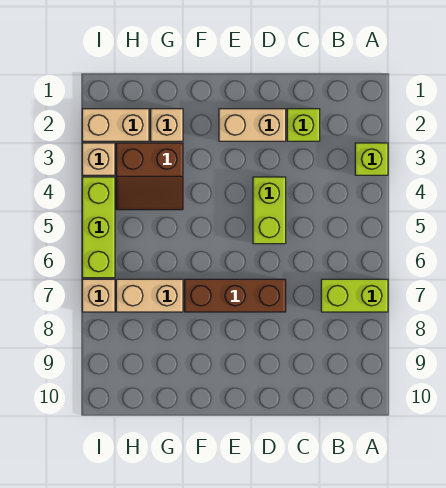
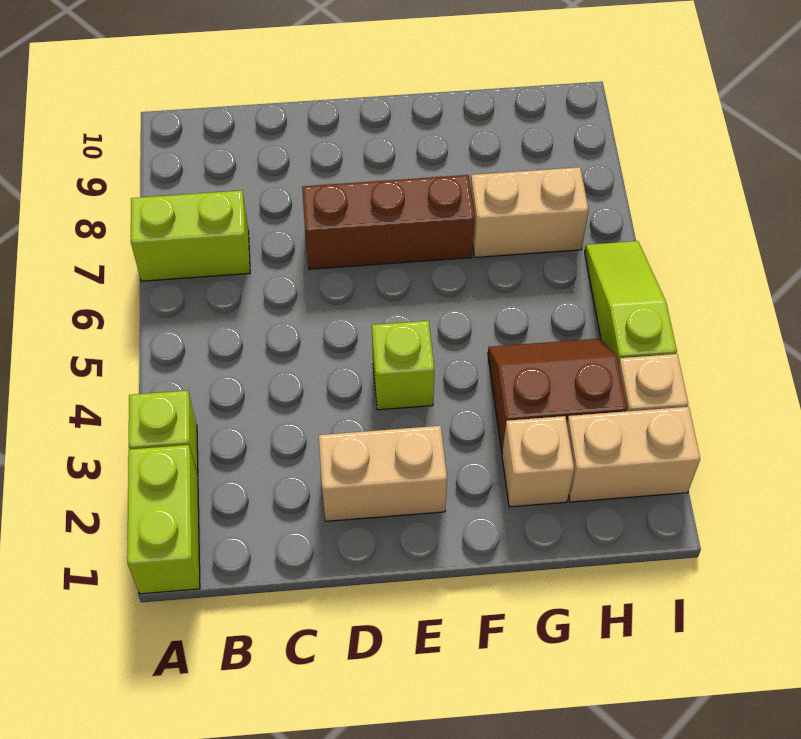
lime brick C2 level 1 -> lime brick E4 level 1
lime brick D4:D5 level 1 -> lime brick A1:A2 level 1
lime brick I4:I6 level 1 -> lime slope I4:I6 level 1 top 4
tan brick I7 level 1 -> none

